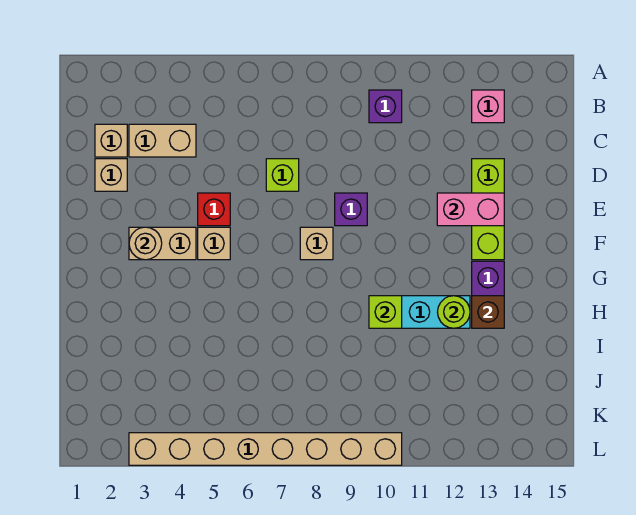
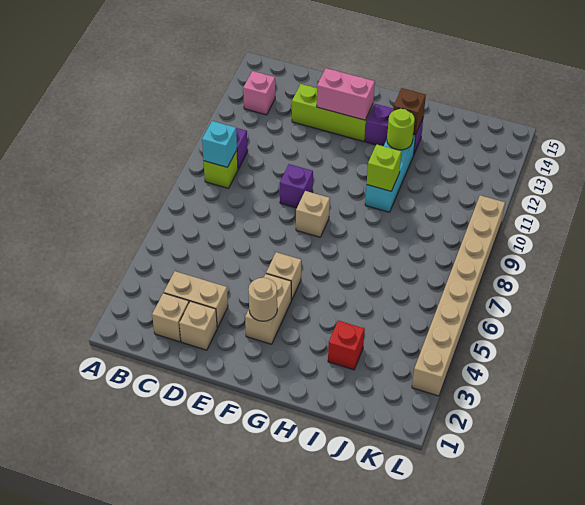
none -> cyan brick B9 level 2
tan brick C3:C4 level 1 -> tan brick C3:D3 level 1
lime brick D7 level 1 -> lime brick B9 level 1
red brick E5 level 1 -> red brick I3 level 1
pink brick E12:E13 level 2 -> pink brick E13:F13 level 2

